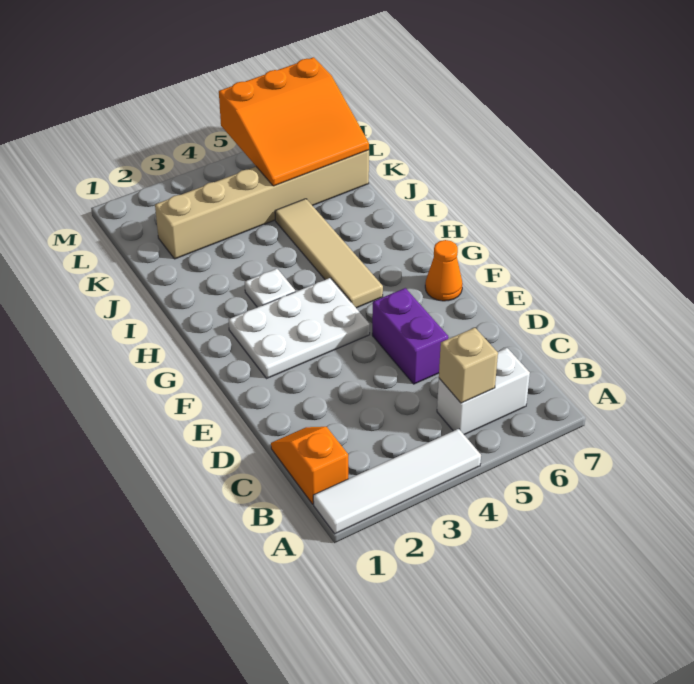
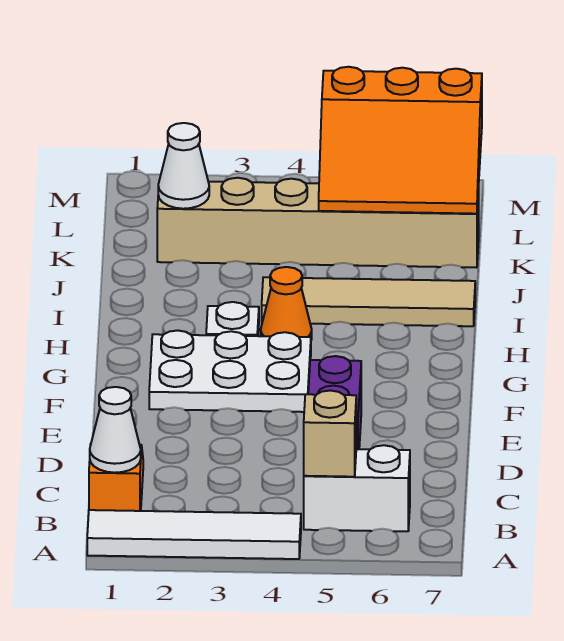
none -> white cone B1 level 2
orange cone F7 level 1 -> orange cone H4 level 1
tan tile G5:J5 level 1 -> tan tile I4:I7 level 1
none -> white cone K2 level 2

